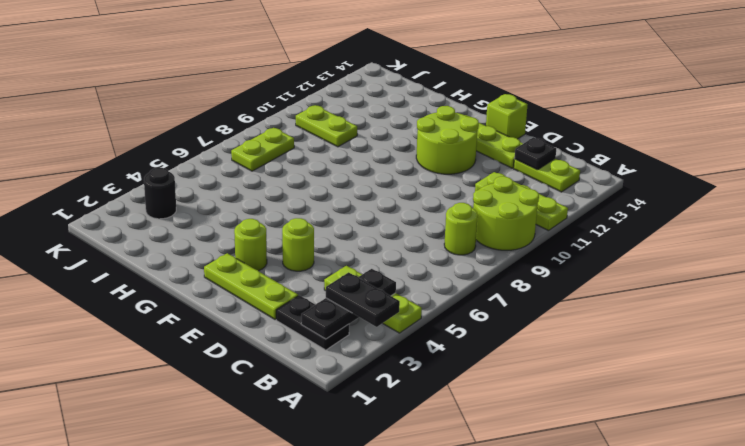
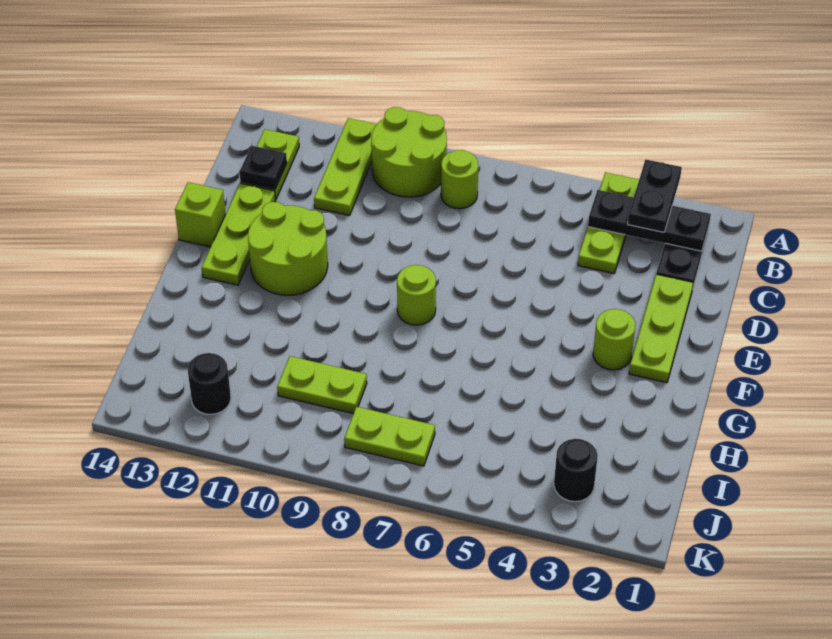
lime round brick E4 level 1 -> lime round brick F8 level 1
lime plate I10:J10 level 1 -> lime plate I9:I10 level 1
none -> black round brick J12 level 1

